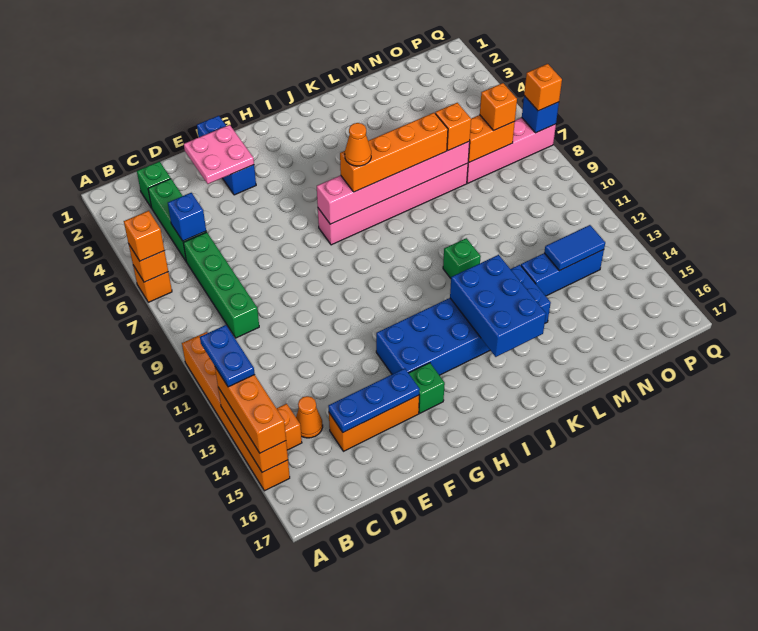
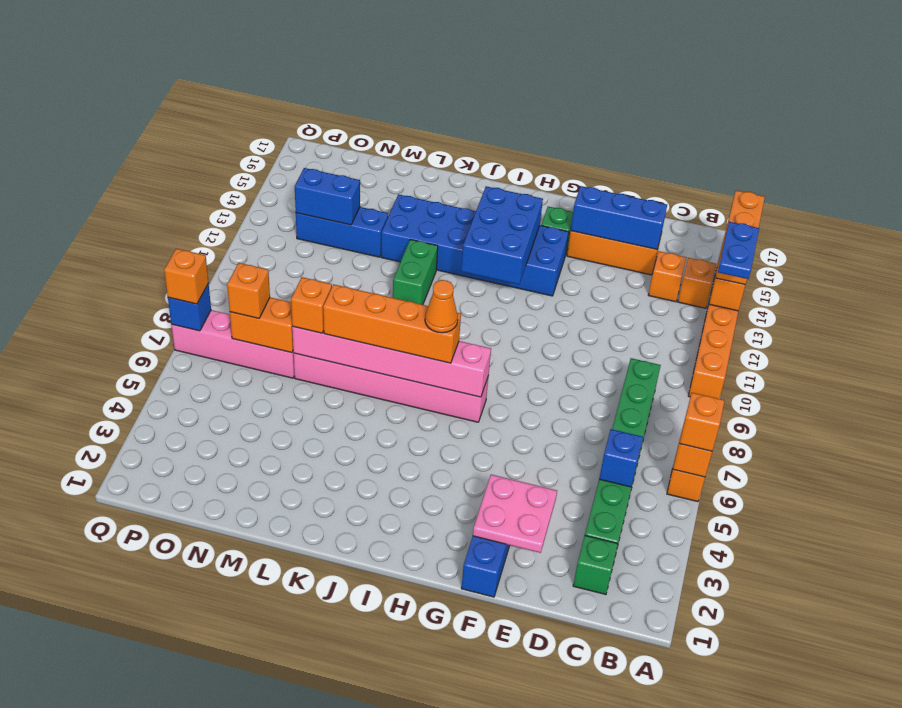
orange cone C14 level 1 -> orange brick C14 level 1
blue plate D15:F15 level 2 -> blue brick D15:F15 level 2
blue brick J13:K15 level 2 -> blue brick H12:I14 level 2
green brick K11 level 1 -> green brick K11:K12 level 1
blue tile N13:O13 level 2 -> blue brick N13:O13 level 2

